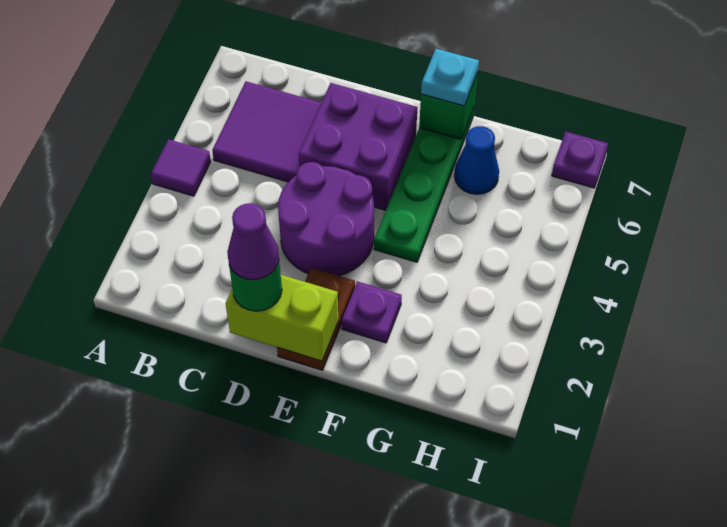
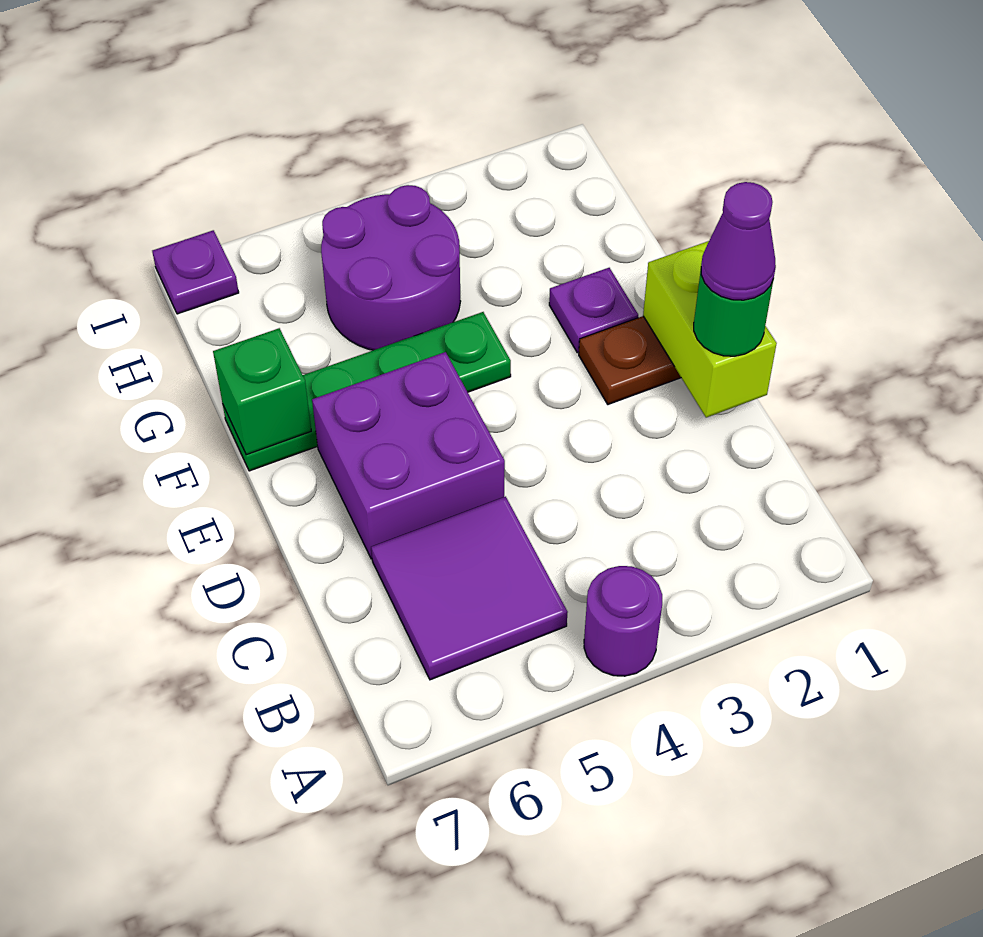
purple tile A4 level 1 -> purple round brick A4 level 1
purple round brick D3:E4 level 1 -> purple round brick G4:H5 level 1
cyan plate F7 level 3 -> none
blue cone G6 level 1 -> none

